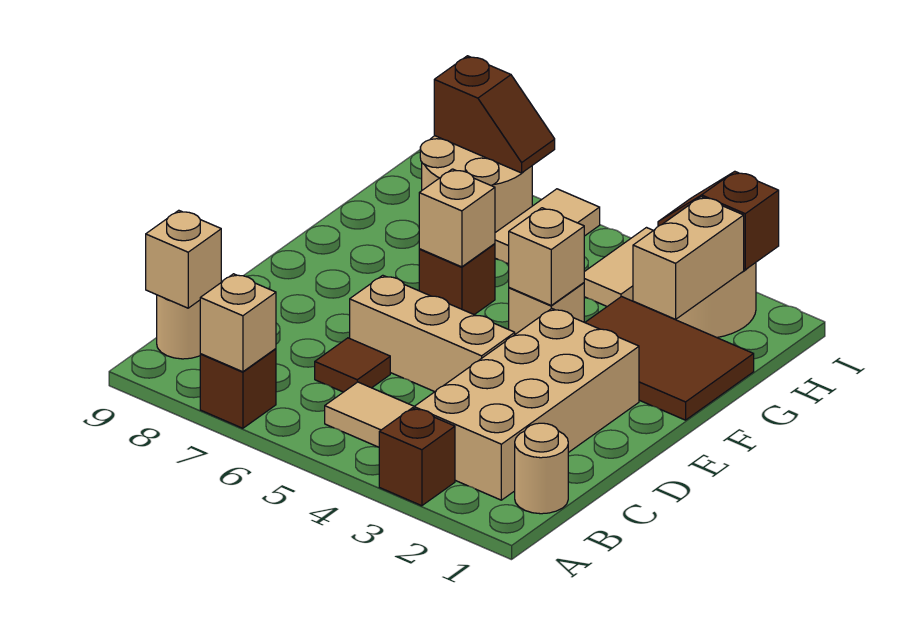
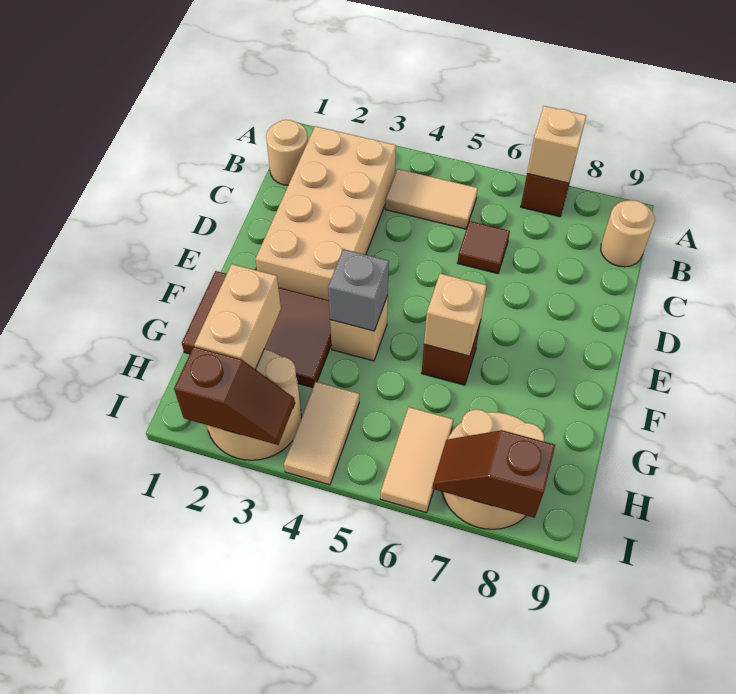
brown brick A3 level 1 -> none
tan brick B9 level 2 -> none
tan brick D4:D6 level 1 -> none
tan brick F4 level 2 -> grey brick F4 level 2

